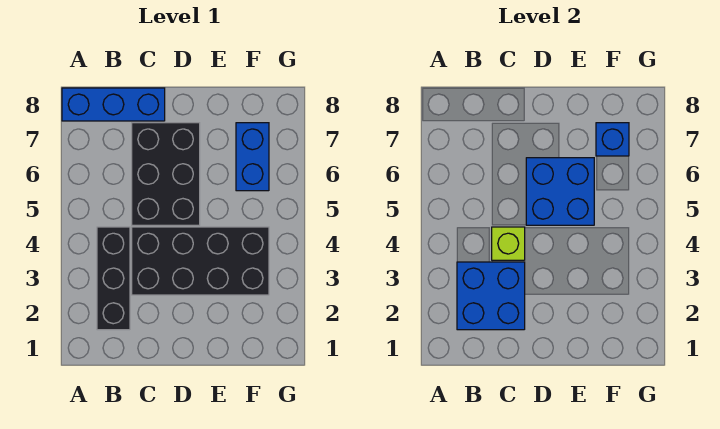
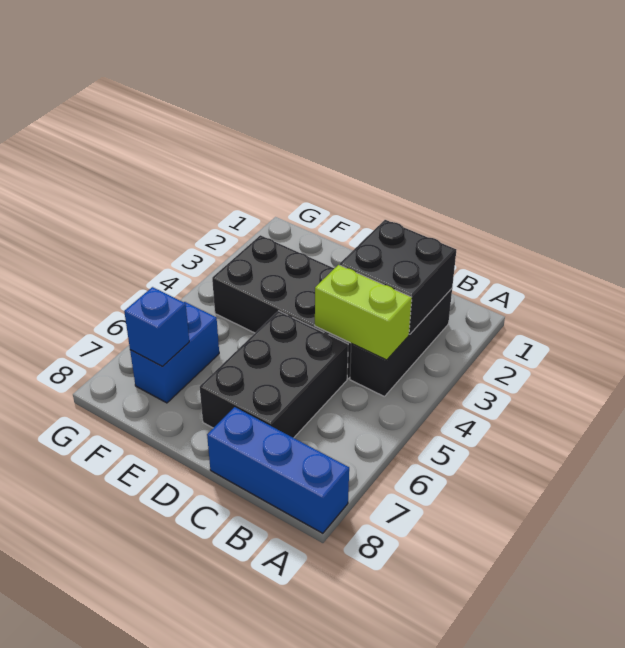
blue brick B2:C3 level 2 -> black brick B2:C3 level 2
lime brick C4 level 2 -> lime brick B4:C4 level 2
blue brick D5:E6 level 2 -> none

